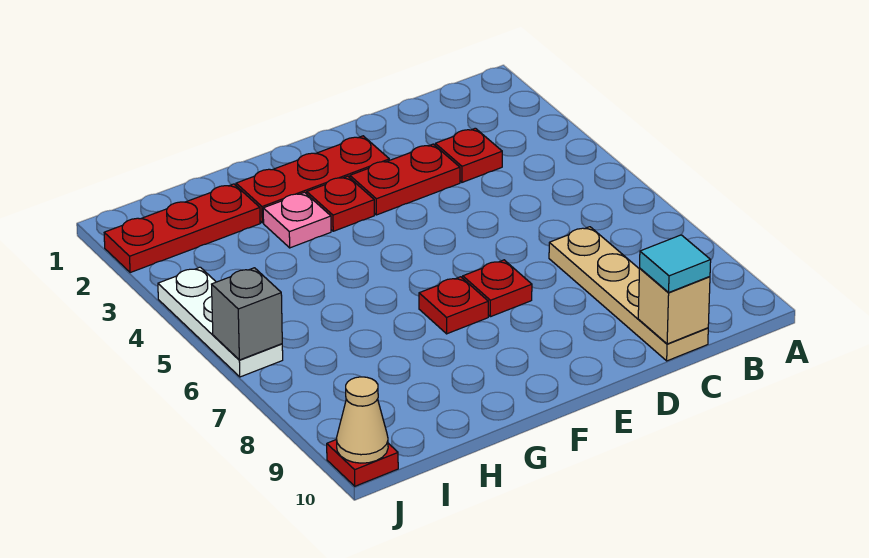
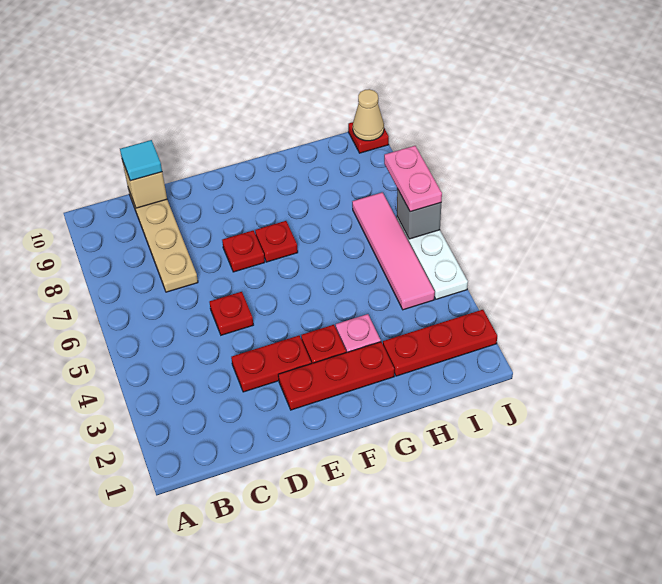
red plate C3 level 1 -> red plate D5 level 1
none -> pink tile I4:I7 level 1
none -> pink plate J6:J7 level 3

